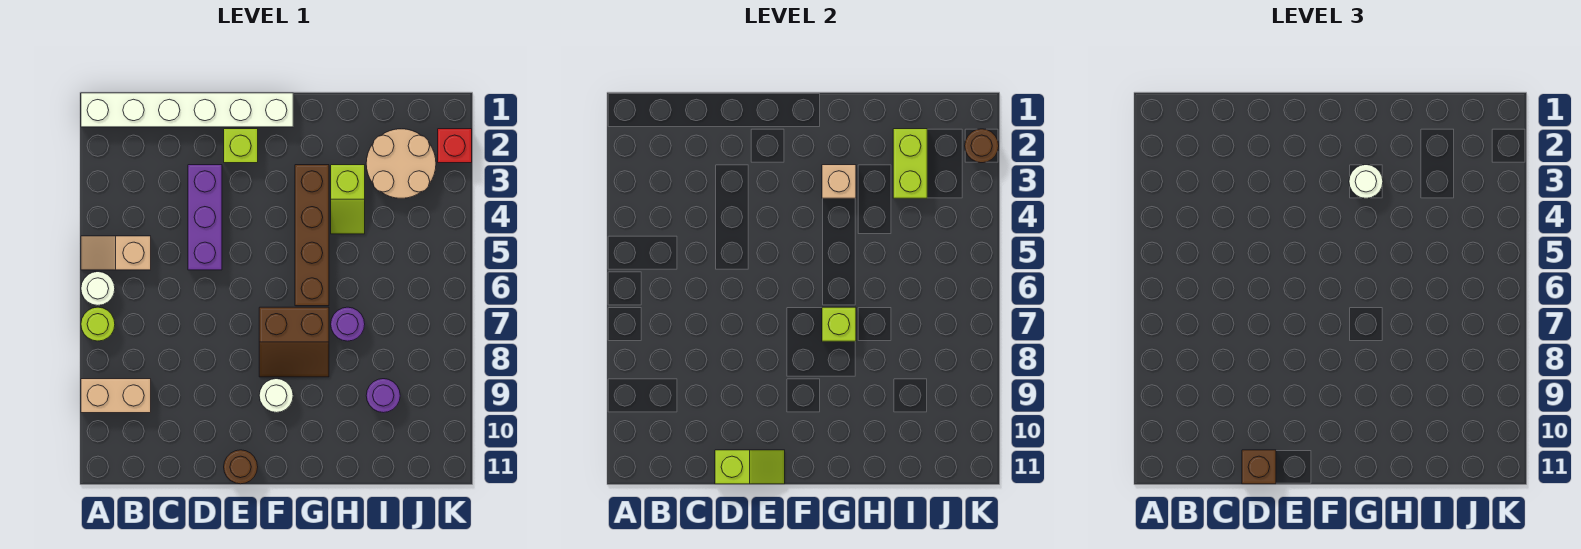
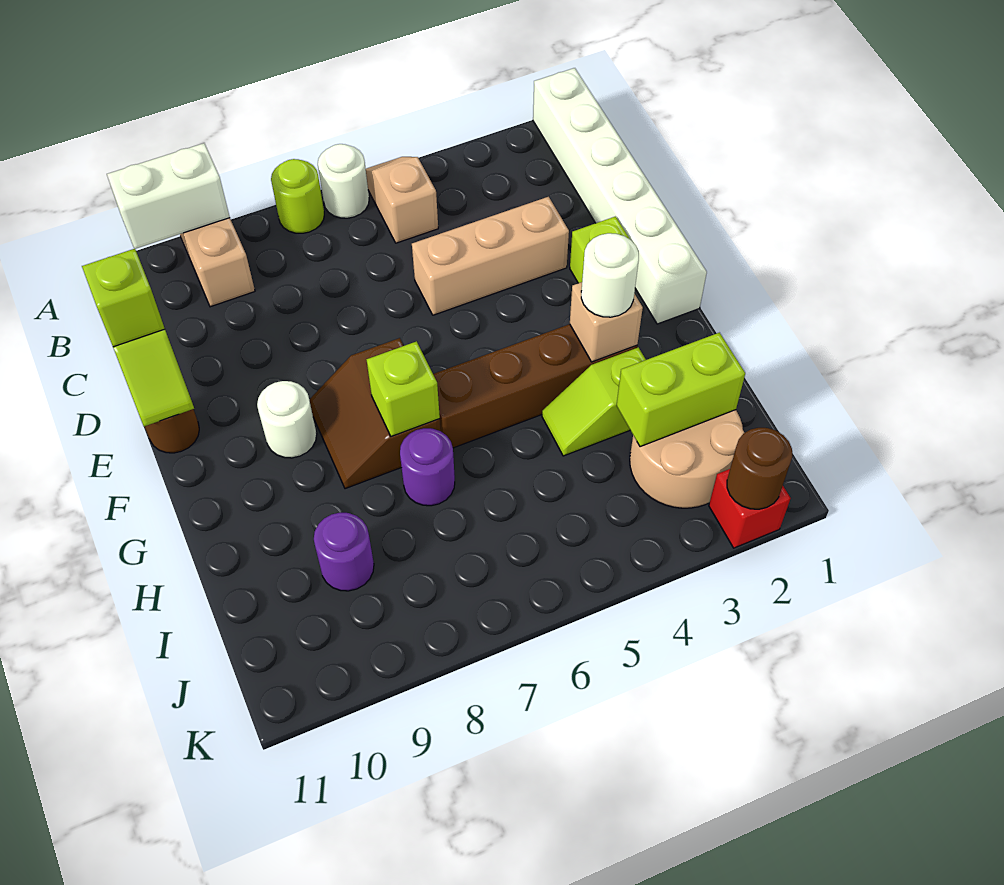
none -> white brick A9:A10 level 2
purple brick D3:D5 level 1 -> tan brick D3:D5 level 1
brown brick D11 level 3 -> lime brick D11 level 3

